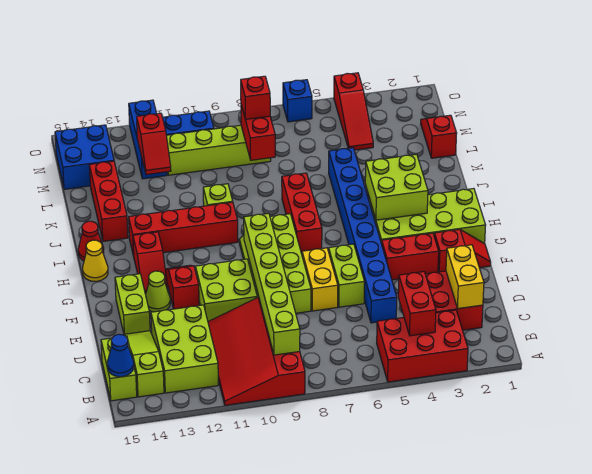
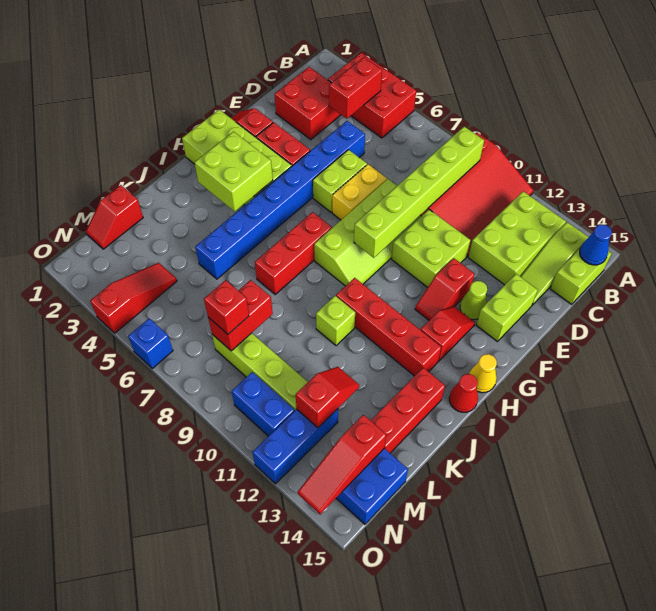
yellow brick C2:D2 level 2 -> none
none -> red slope M14:O14 level 2 top M

